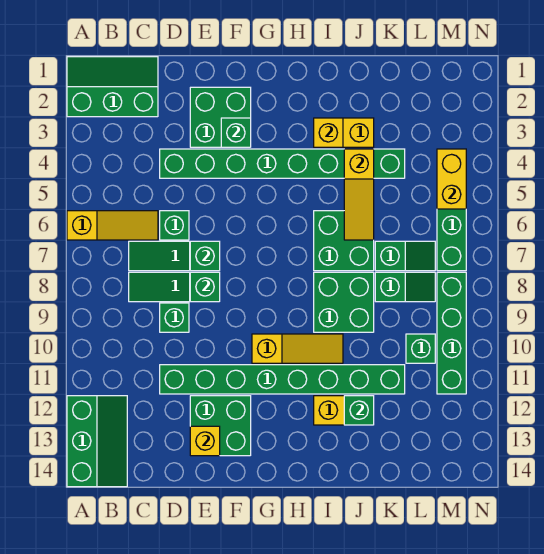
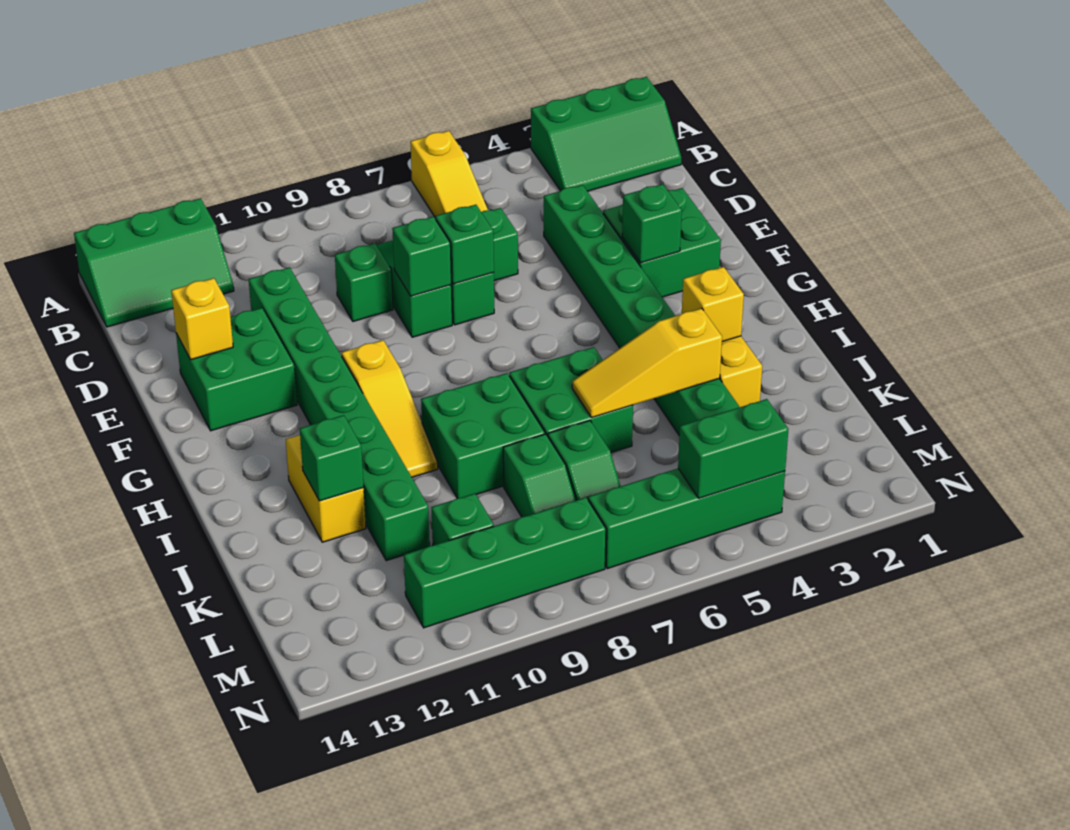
green slope A1:C2 level 1 top 2 -> green slope A1:B3 level 1 top A
yellow brick M4:M5 level 2 -> green brick M4:M5 level 2

